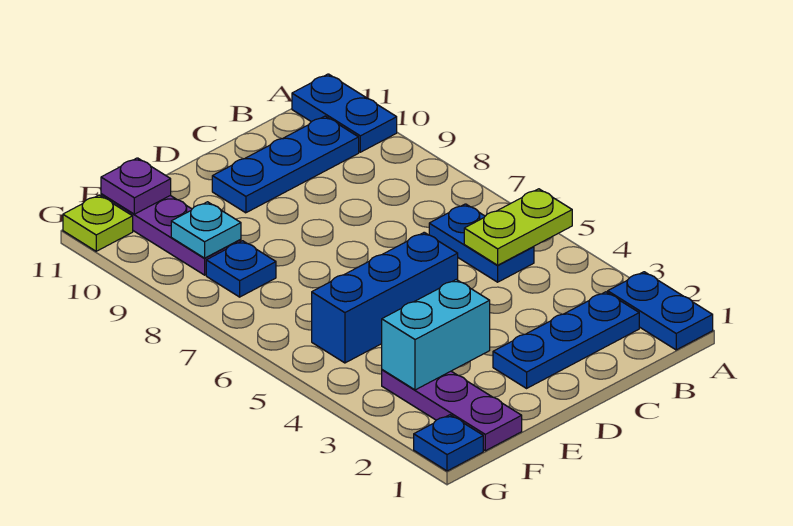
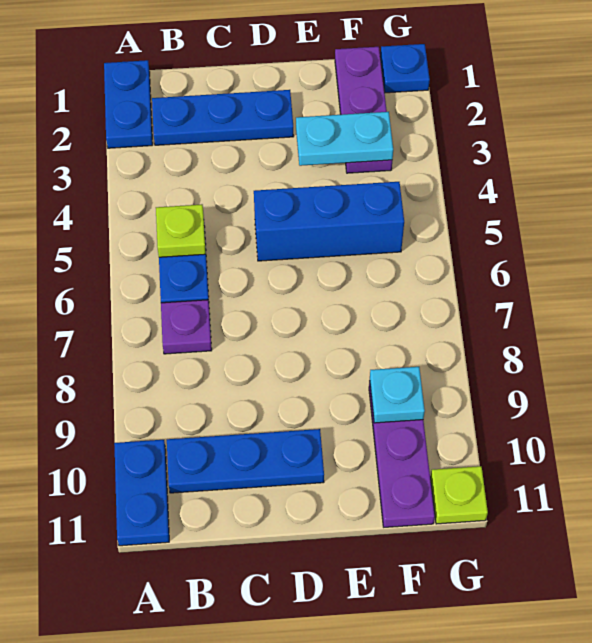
lime plate A5:B5 level 2 -> lime plate B5 level 2
cyan brick E3:F3 level 2 -> cyan plate E3:F3 level 2
blue plate F8 level 1 -> none
purple plate F11 level 2 -> purple plate B7 level 1

